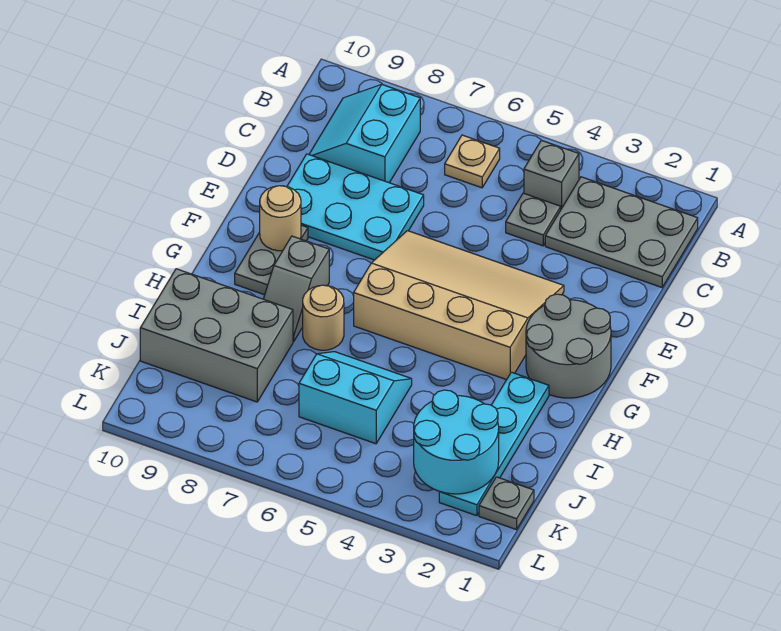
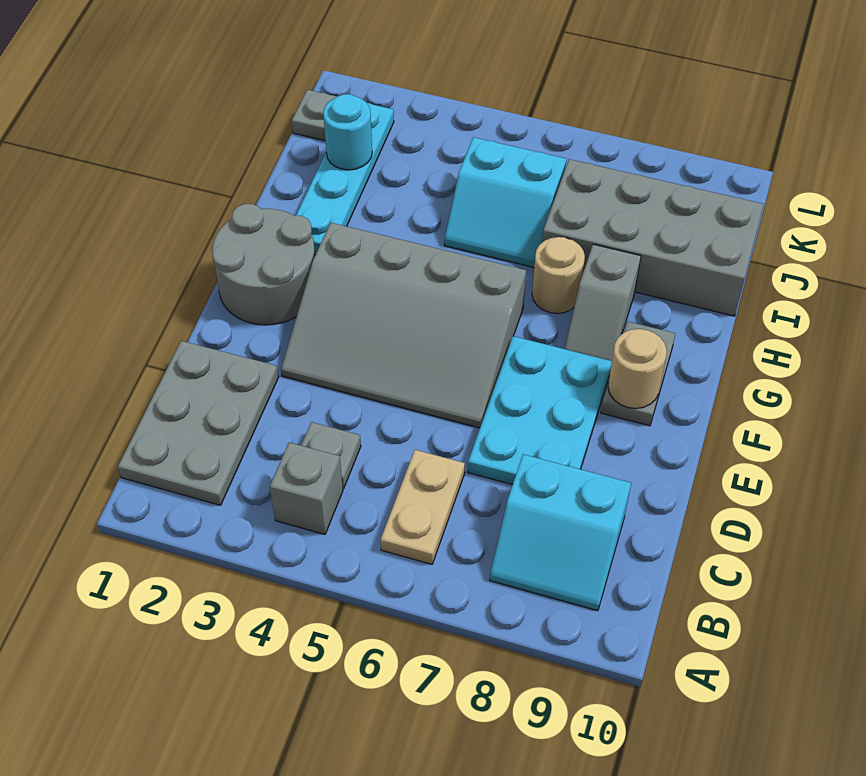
grey plate B1:C3 level 1 -> grey plate B1:D2 level 1
tan plate B6 level 1 -> tan plate B6:C6 level 1
cyan slope B8:C9 level 1 top 8 -> cyan slope B8:C9 level 1 top C
cyan plate D7:E9 level 1 -> cyan plate D7:F8 level 1
tan slope E3:G6 level 1 top G -> grey slope E3:G6 level 1 top G
grey slope G8:H8 level 1 top G -> grey slope G8:H8 level 1 top H
grey brick I8:J10 level 1 -> grey brick I7:J10 level 1
cyan round brick J2:K3 level 2 -> cyan round brick J2 level 2

